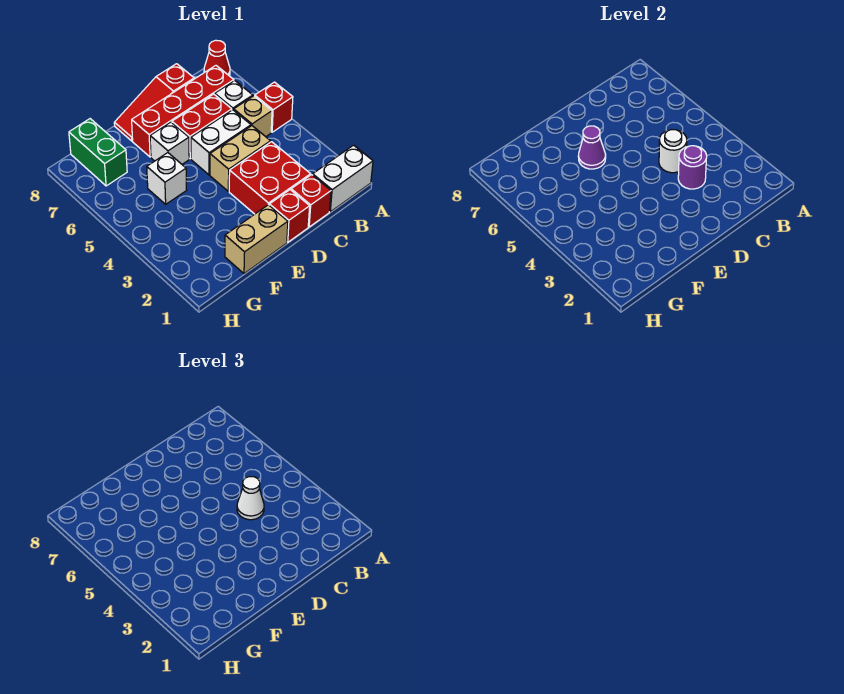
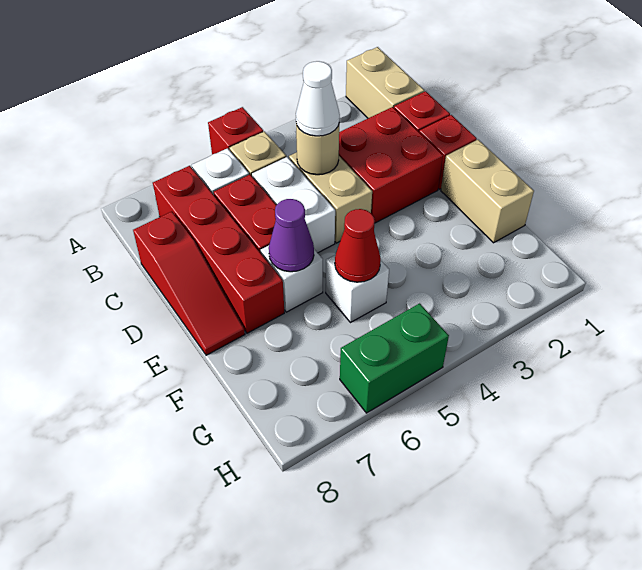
white brick A1:B1 level 1 -> tan brick A1:B1 level 1
red cone A8 level 1 -> red cone F5 level 2
purple round brick C3 level 2 -> none
white round brick C4 level 2 -> tan round brick C4 level 2
green brick G7:G8 level 1 -> green brick H5:H6 level 1

